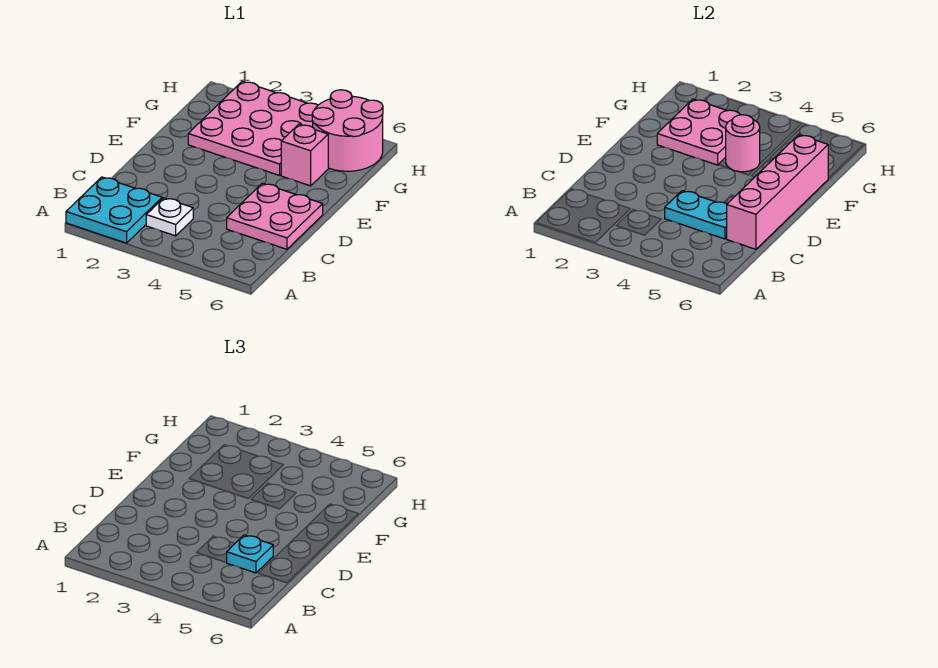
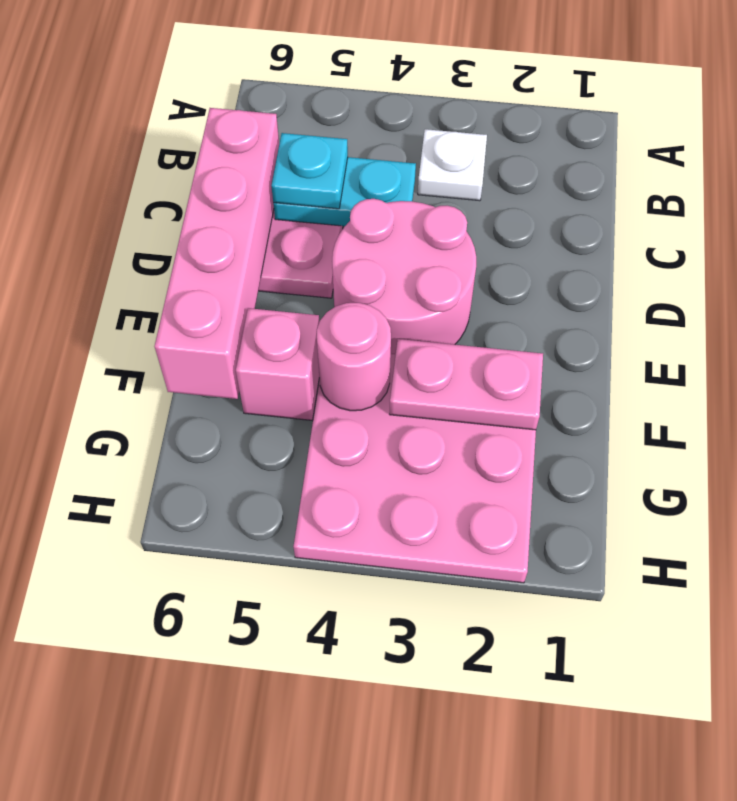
cyan plate A1:B2 level 1 -> none
pink plate F2:G3 level 2 -> pink plate F2:F3 level 2
pink round brick G5:H6 level 1 -> pink round brick D3:E4 level 1

